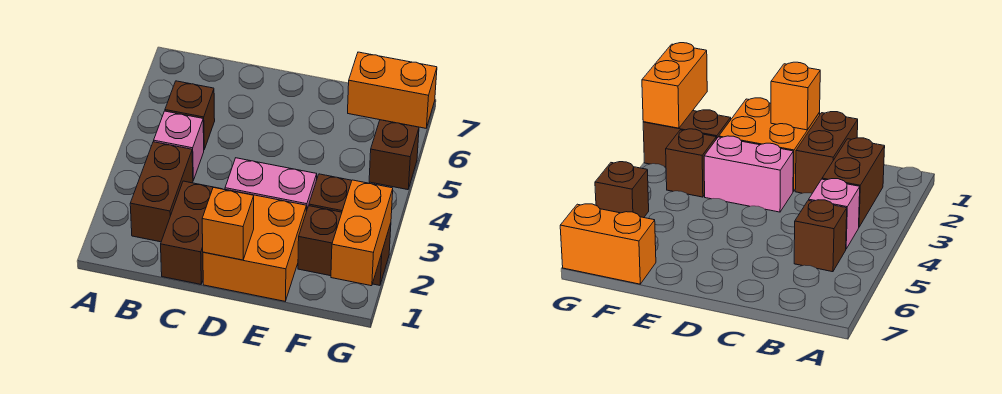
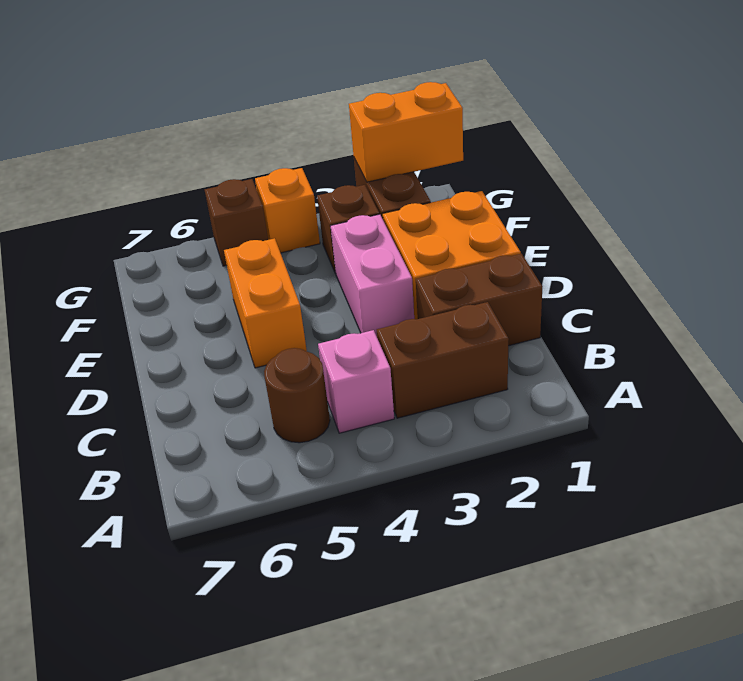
brown brick B5 level 1 -> brown round brick B5 level 1
orange brick D1 level 2 -> orange brick G4 level 1
orange brick F7:G7 level 1 -> orange brick D5:E5 level 1

